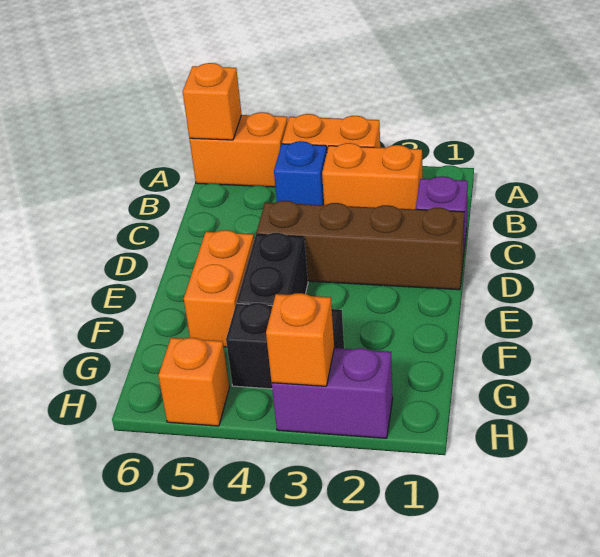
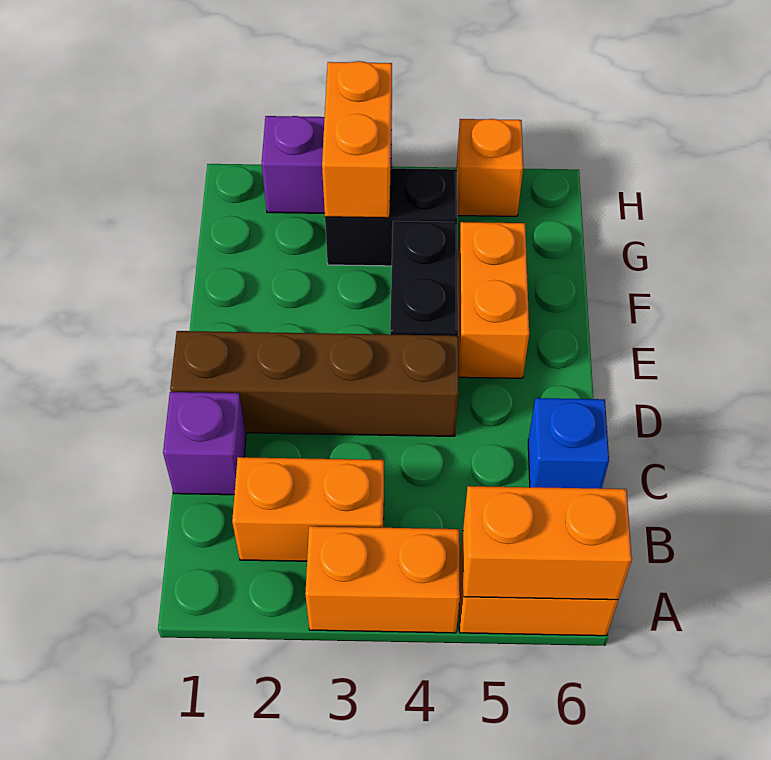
orange brick A6 level 2 -> orange brick A5:A6 level 2
blue brick B4 level 1 -> blue brick C6 level 1
orange brick H3 level 2 -> orange brick G3:H3 level 2

